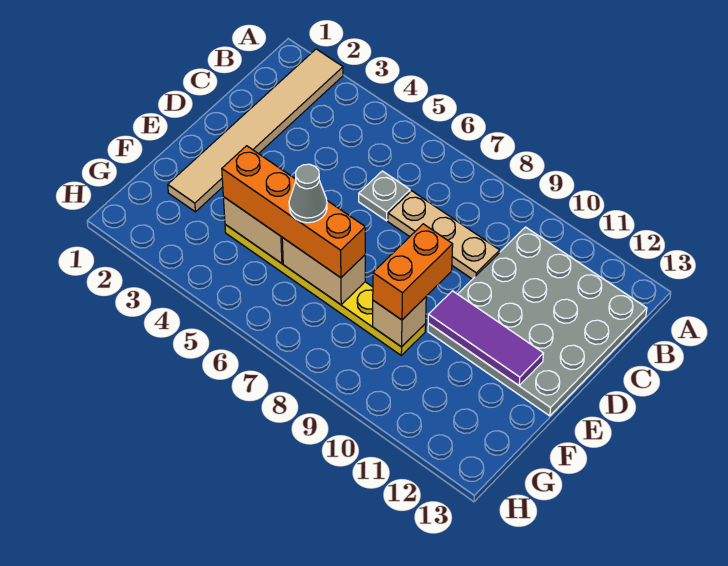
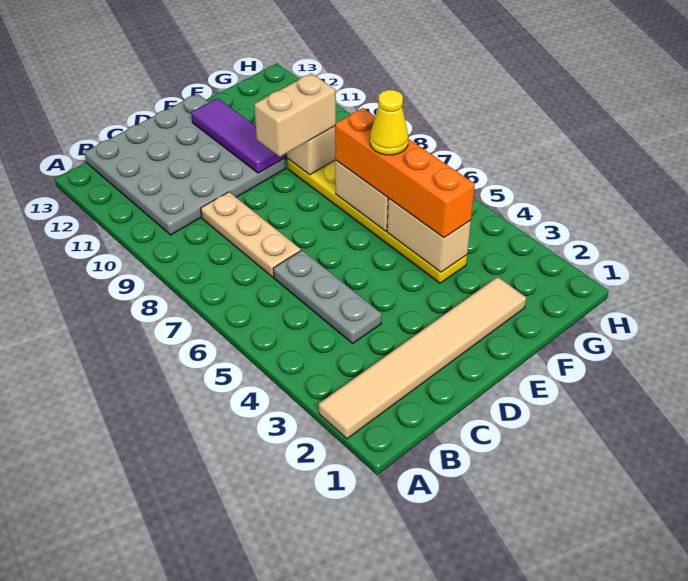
grey plate C6 level 1 -> grey plate C4:C6 level 1
orange brick E9:F9 level 3 -> tan brick E9:F9 level 3
grey cone F6 level 4 -> yellow cone F6 level 4

